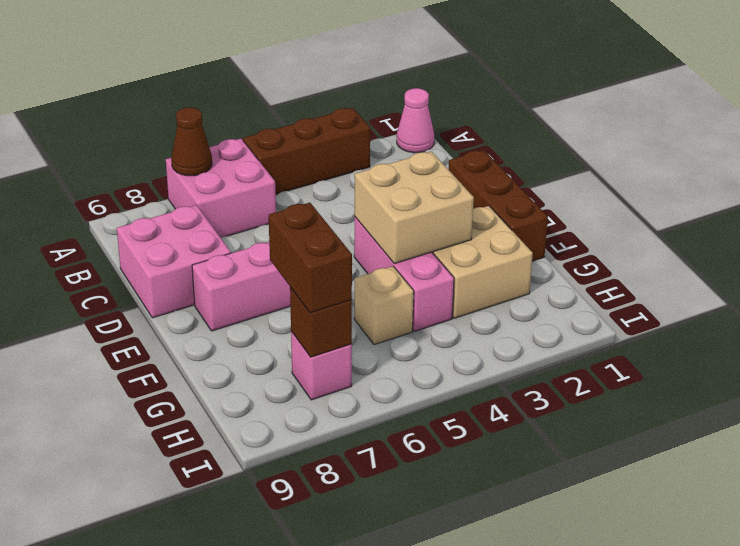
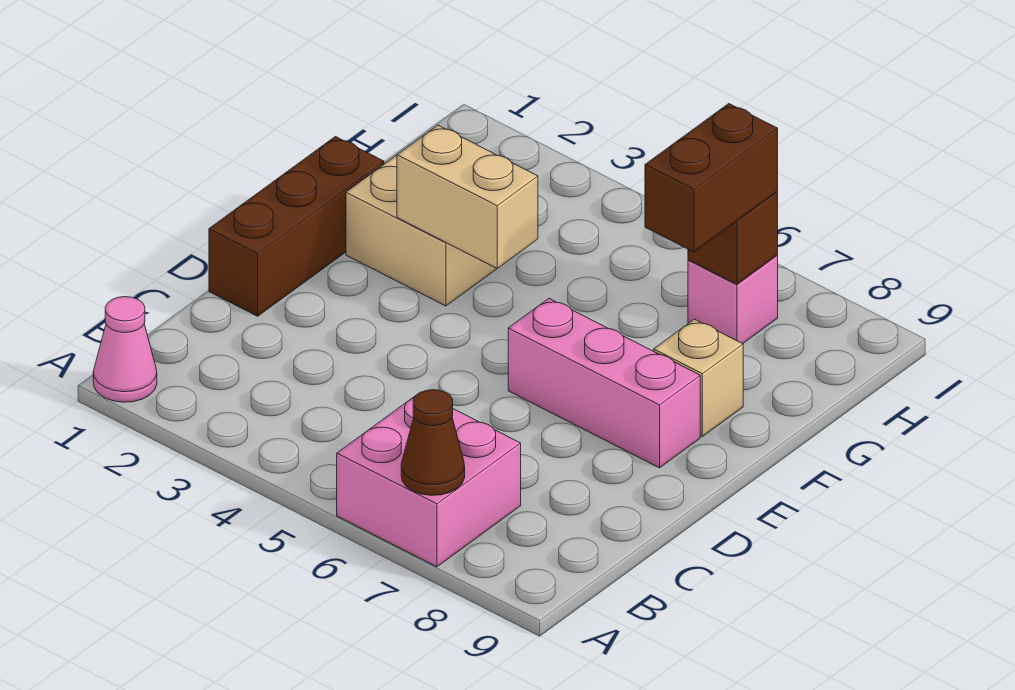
brown brick A3:A5 level 1 -> none
pink brick C8:D9 level 1 -> none
tan brick E3:F4 level 2 -> tan brick F3:F4 level 2
pink brick E4:G4 level 1 -> none
tan brick G5 level 1 -> tan brick F8 level 1

